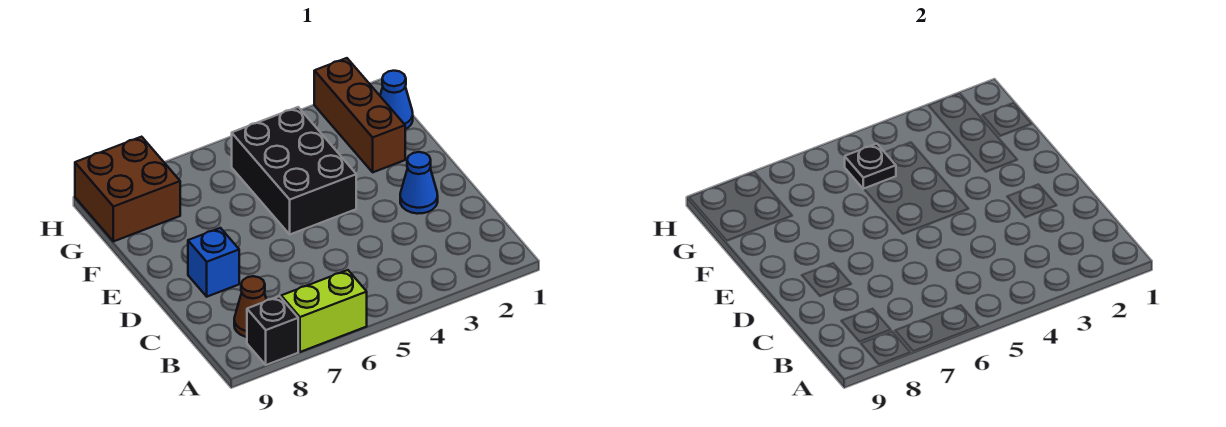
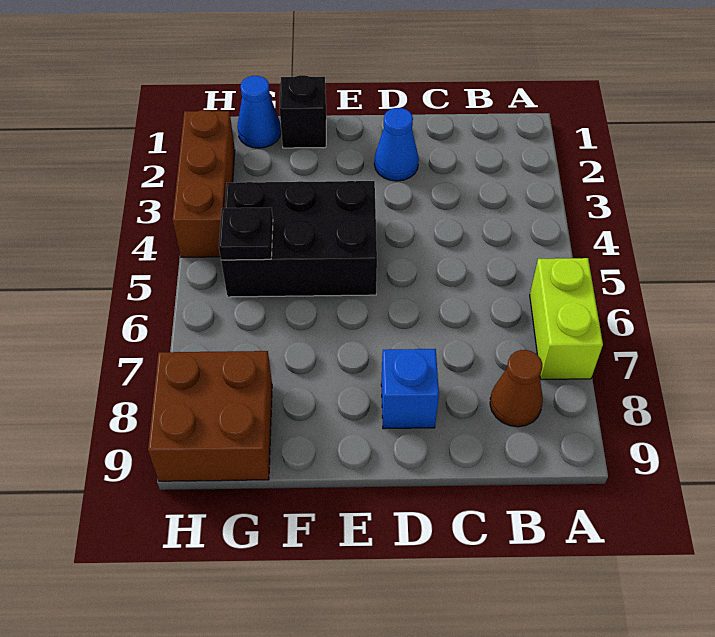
black brick A8 level 1 -> black brick F1 level 1
brown brick F2:H2 level 1 -> brown brick H2:H4 level 1

